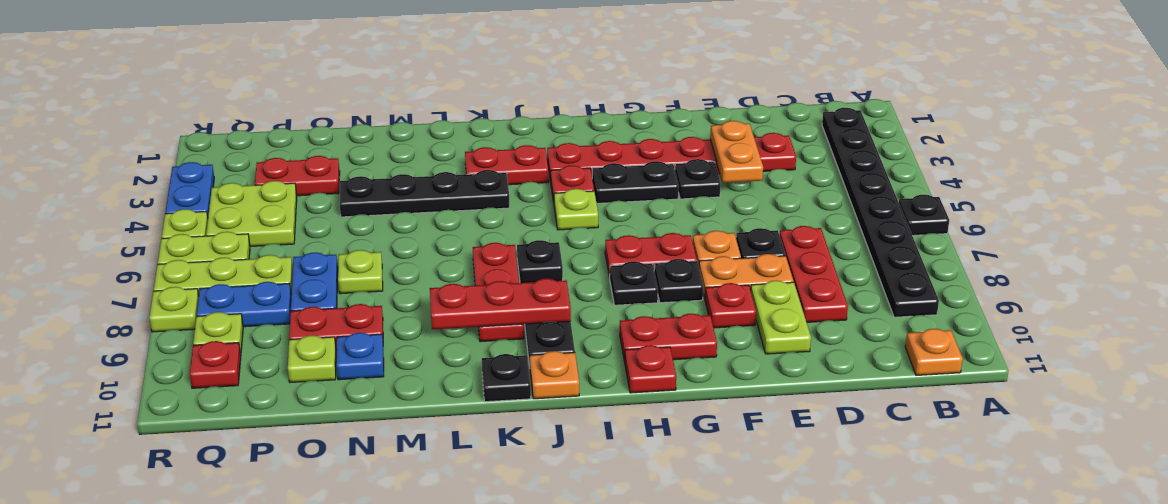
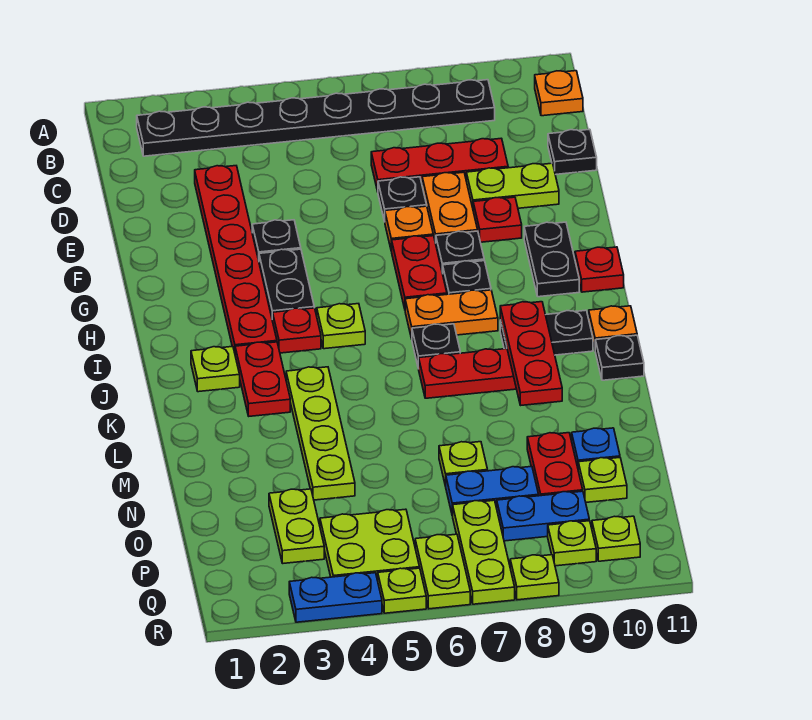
black plate A6 level 1 -> black plate D11 level 1
orange plate E3:E4 level 2 -> orange plate I7:I8 level 1
red plate G10:H10 level 1 -> black plate G10:H10 level 1
none -> lime plate J2 level 1
black plate K4:N4 level 1 -> lime plate K4:N4 level 1
red plate O3:P3 level 1 -> lime plate O3:P3 level 1
blue plate P8:Q8 level 1 -> blue plate P8:P9 level 1
red plate Q10 level 1 -> lime plate Q10 level 1

